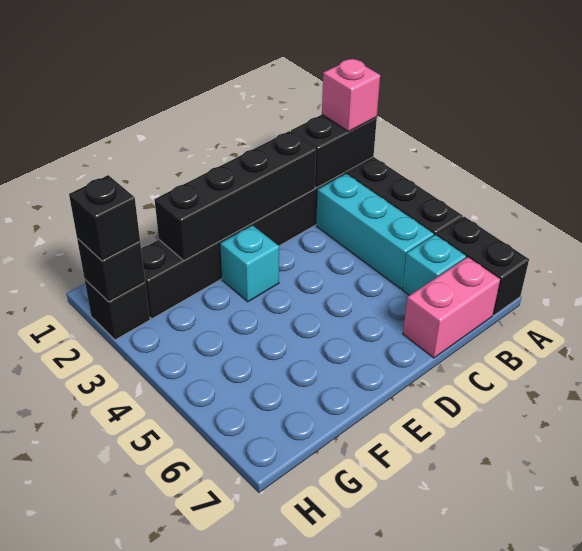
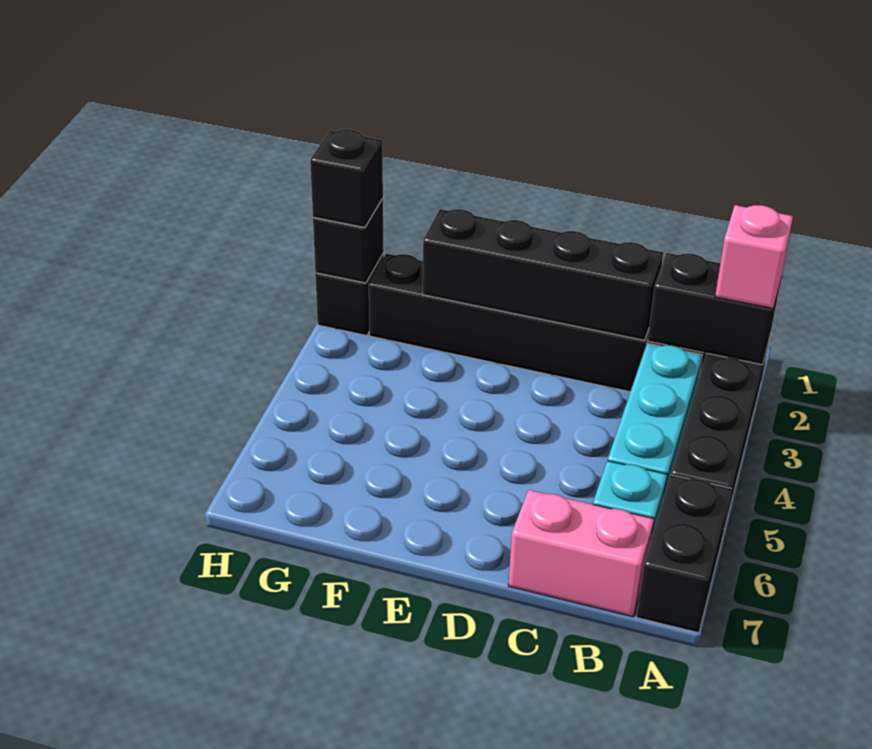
cyan brick E3 level 1 -> none

